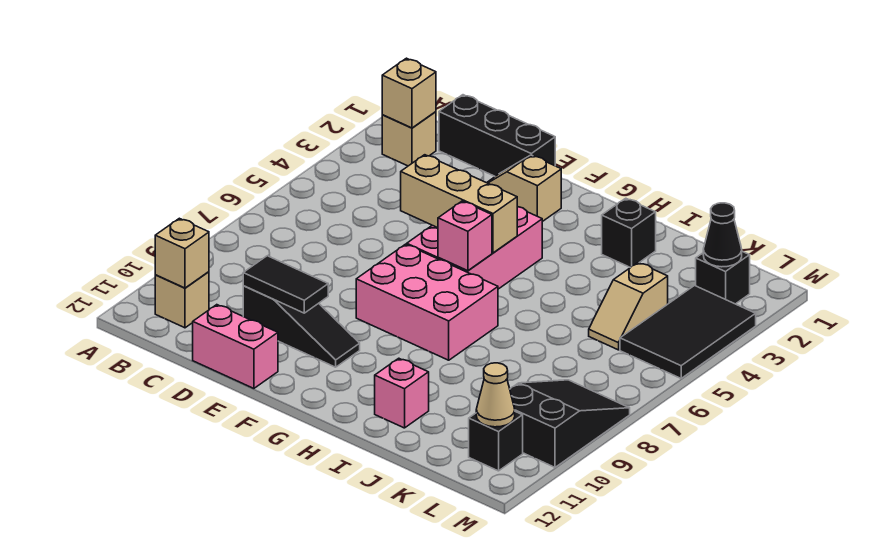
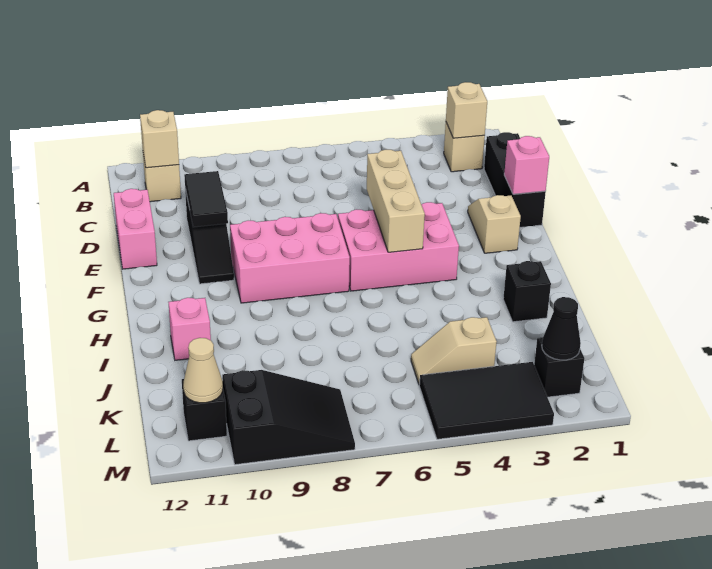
pink brick F7:H8 level 1 -> pink brick F7:G9 level 1
pink brick G6 level 2 -> pink brick E1 level 2

